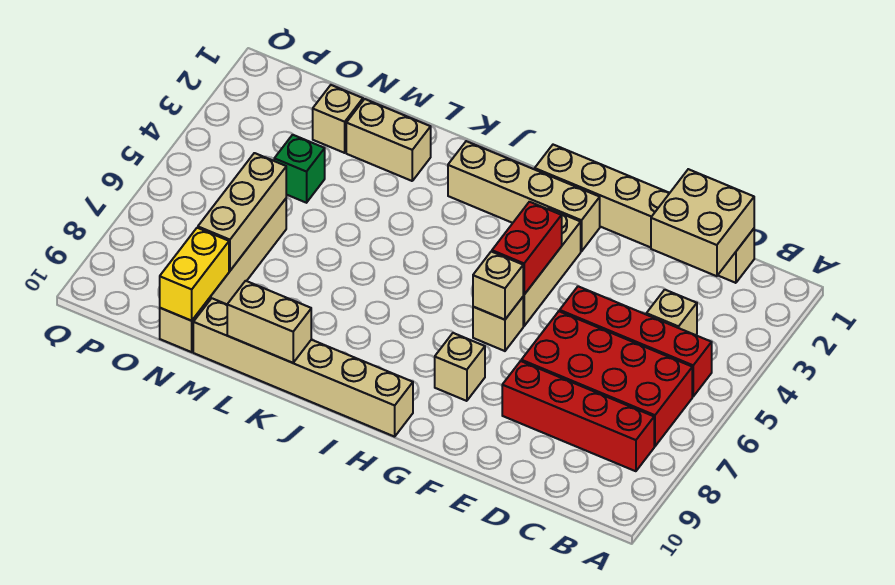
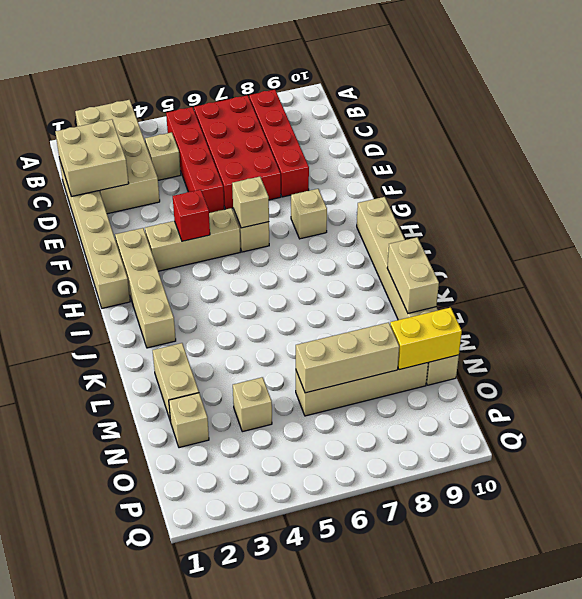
none -> tan brick A2:D3 level 1
red brick G4:G5 level 2 -> red brick G4 level 2
green brick N4 level 1 -> tan brick N4 level 1

